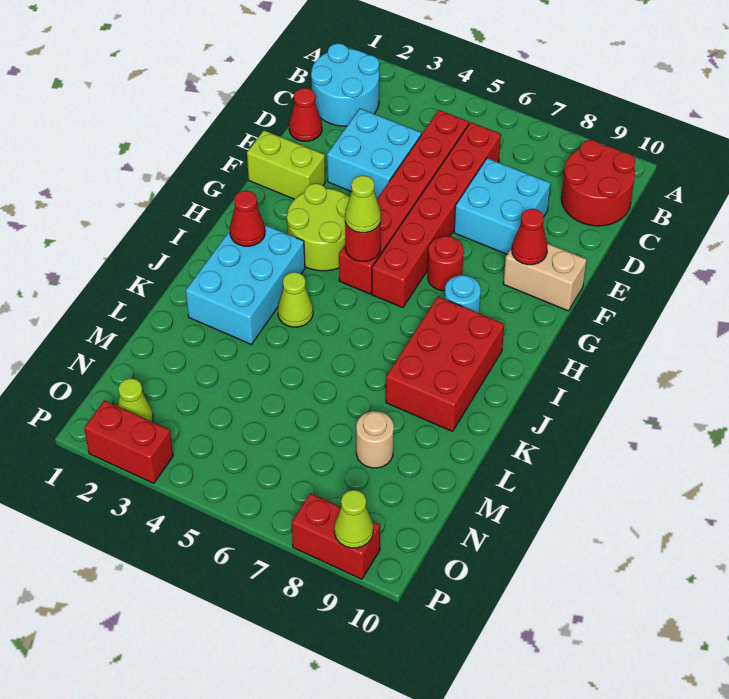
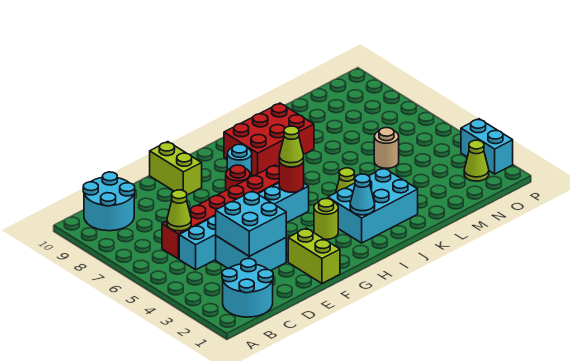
red round brick B9:C10 level 1 -> cyan round brick B9:C10 level 1
red brick C5:H5 level 1 -> cyan brick C5:H5 level 1
red cone D1 level 1 -> none
cyan brick D7:E8 level 1 -> cyan brick D3:E4 level 2
tan brick F9:F10 level 1 -> lime brick F9:F10 level 1
red cone F9 level 2 -> none
lime round brick G3:H4 level 1 -> lime round brick H3 level 1
red cone I2 level 2 -> cyan cone I2 level 2
tan round brick M8 level 1 -> tan round brick M5 level 1
red brick P2:P3 level 1 -> cyan brick P2:P3 level 1
red brick P8:P9 level 1 -> none
lime cone P9 level 2 -> lime cone C6 level 2

